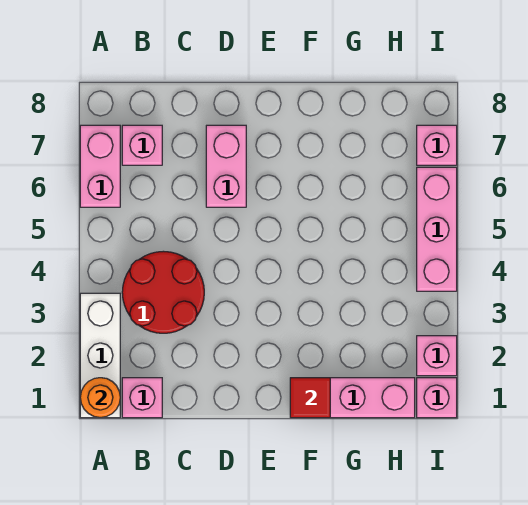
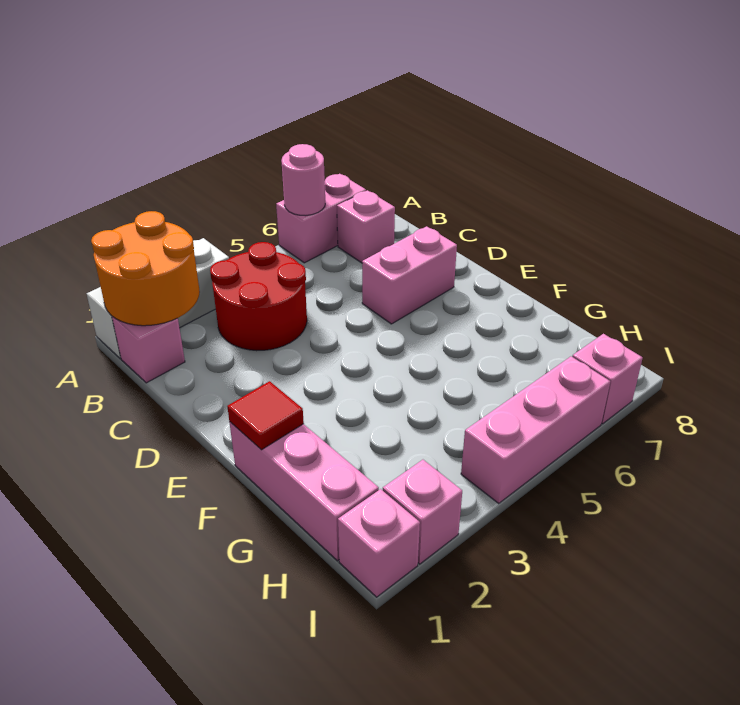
orange round brick A1 level 2 -> orange round brick A1:B2 level 2
none -> pink round brick A6 level 2

